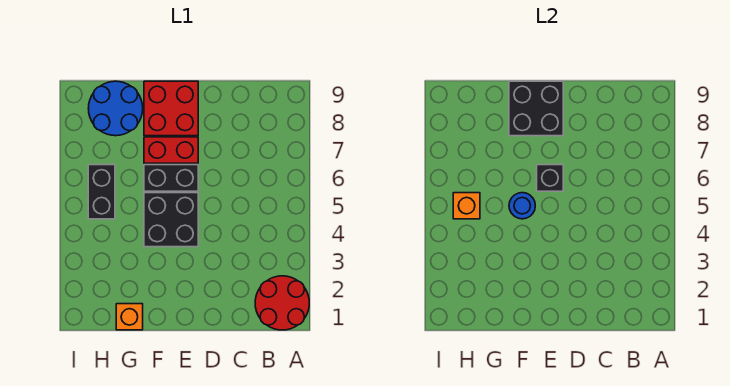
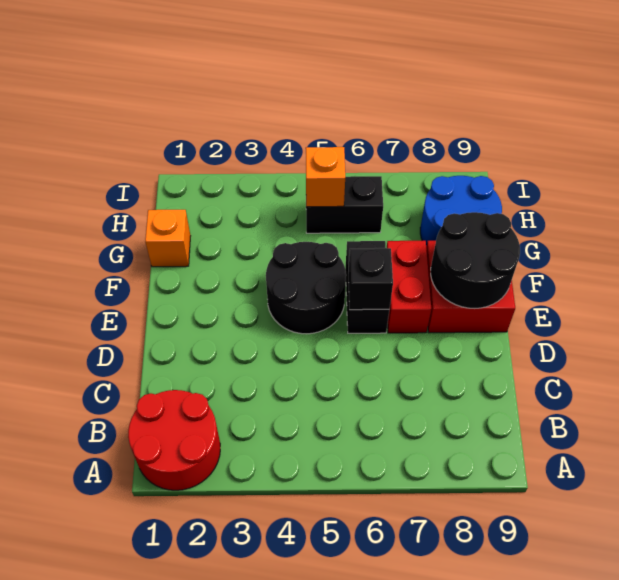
black brick E4:F5 level 1 -> black round brick E4:F5 level 1
black brick E8:F9 level 2 -> black round brick E8:F9 level 2
blue round brick F5 level 2 -> none

